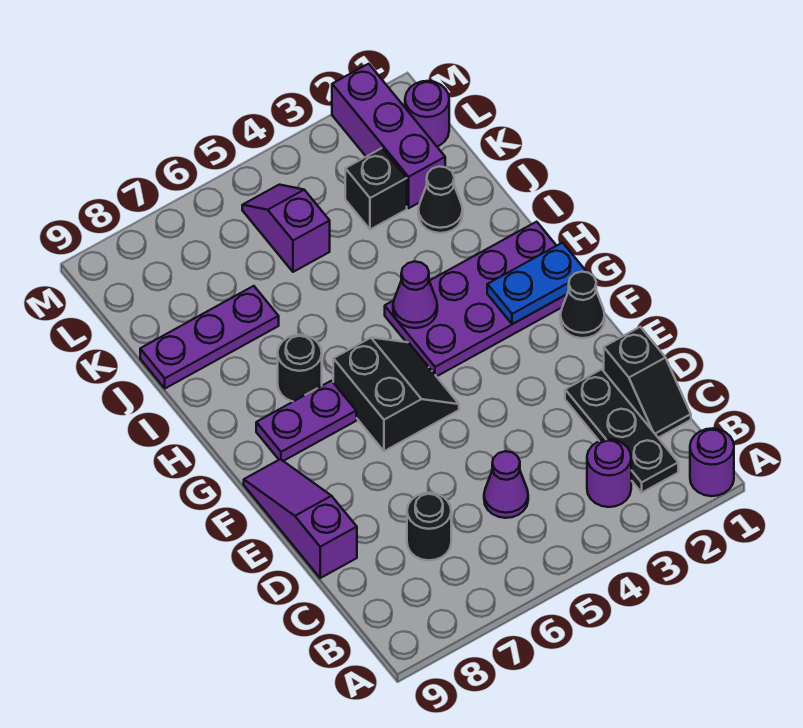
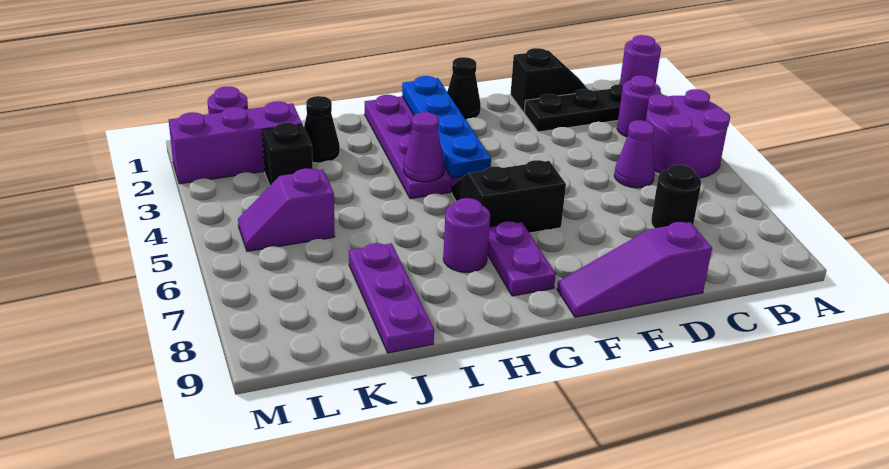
none -> purple round brick A4:B5 level 1
blue plate G1:G2 level 2 -> blue plate G1:G4 level 2
black round brick H7 level 1 -> purple round brick H7 level 1

